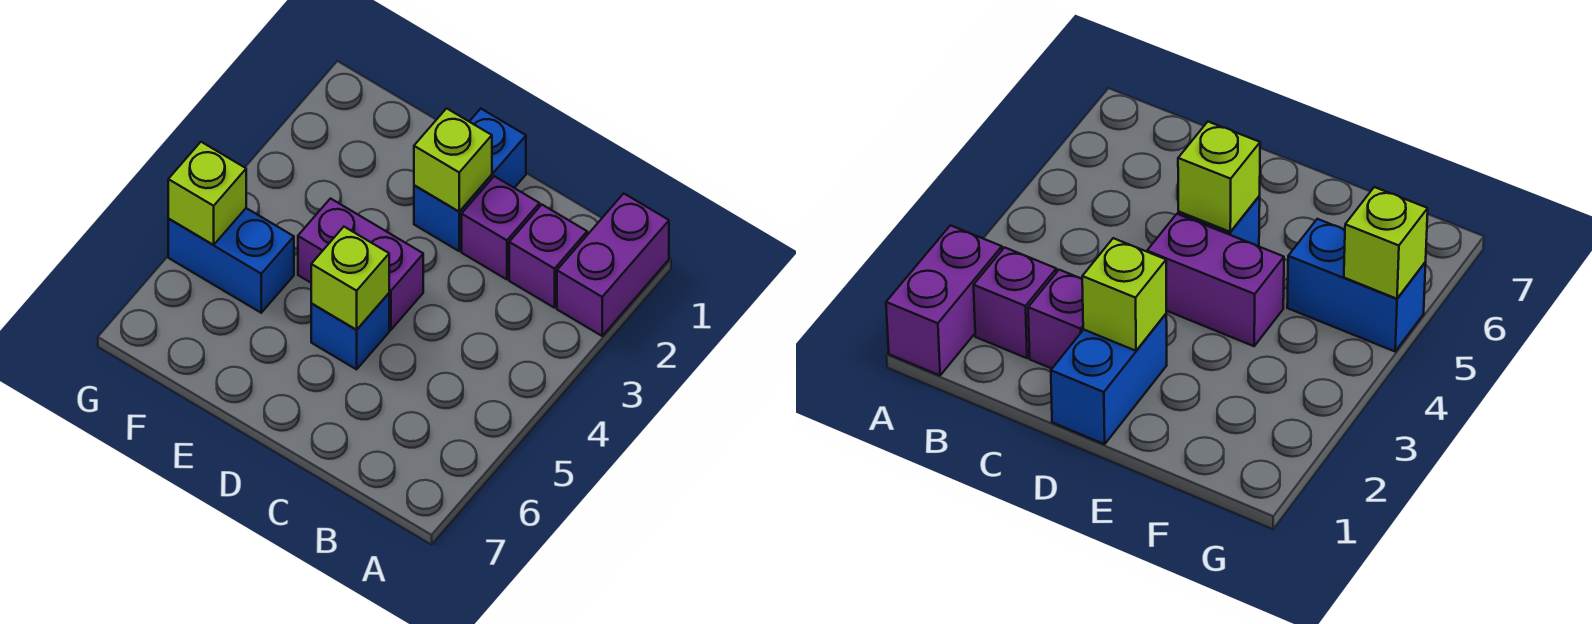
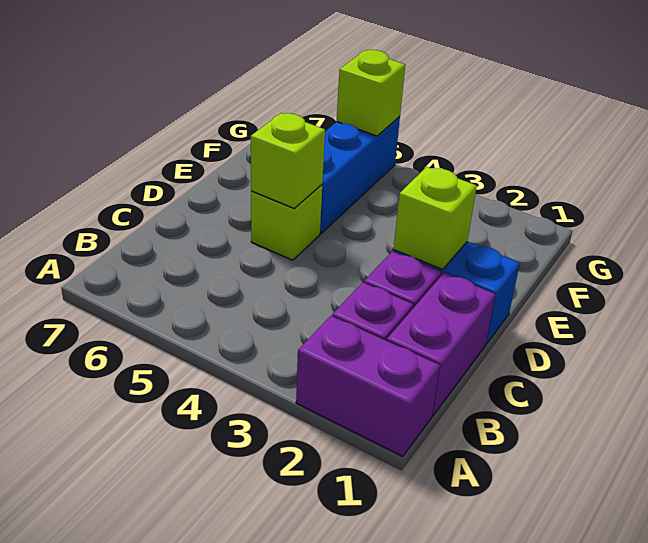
purple brick D4:E4 level 1 -> purple brick B1:C1 level 1
blue brick D5 level 1 -> lime brick D5 level 1
blue brick F5:G5 level 1 -> blue brick E5:G5 level 1

